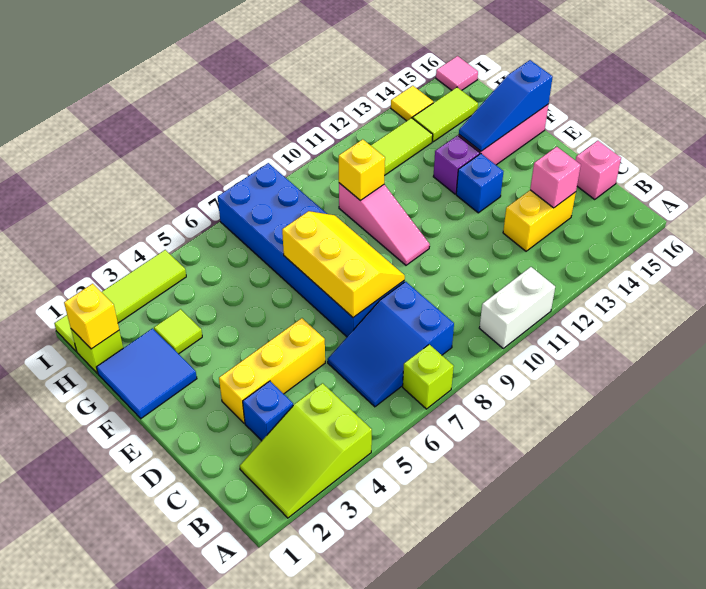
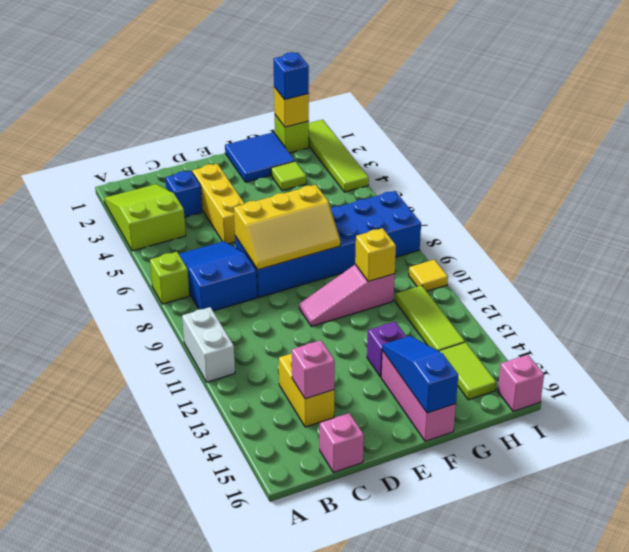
blue brick E13 level 1 -> blue brick H1 level 3
yellow tile I14 level 1 -> yellow tile I10 level 1
pink tile I16 level 1 -> pink brick I16 level 1

